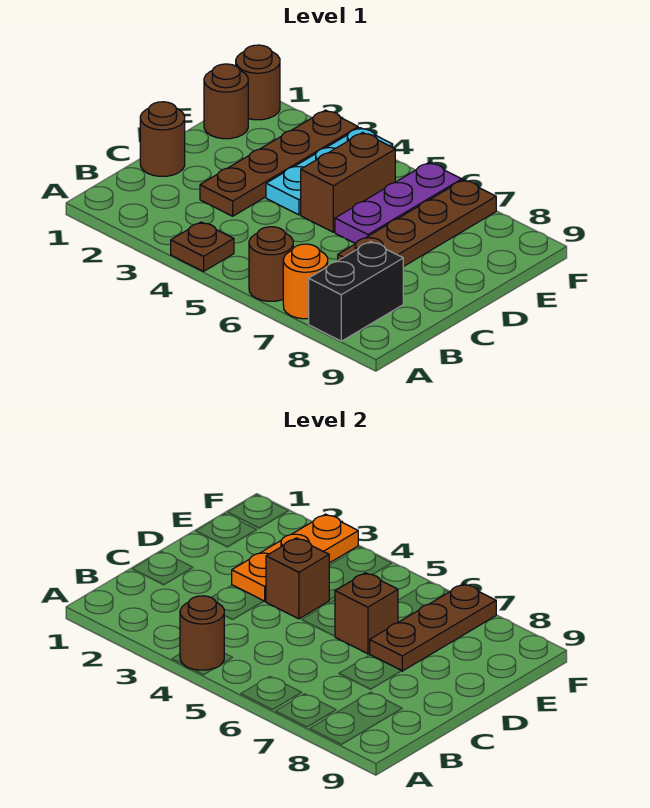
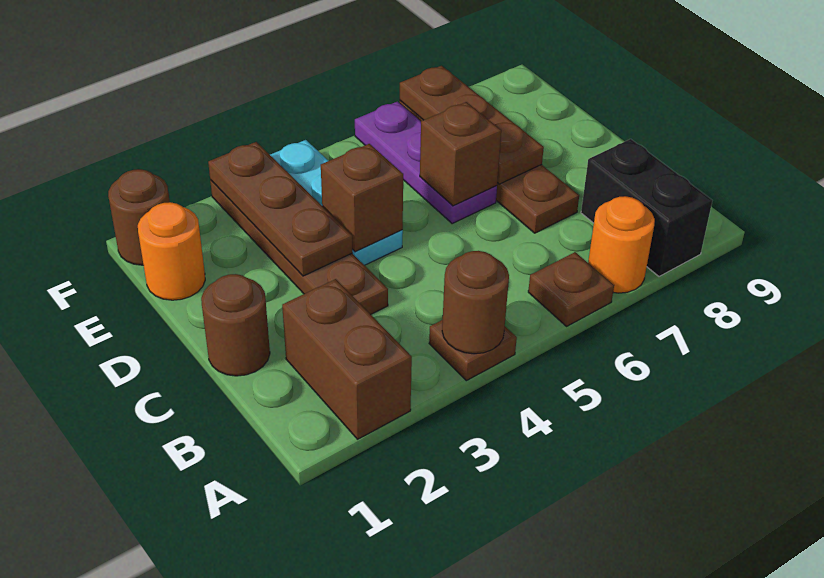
brown round brick A6 level 1 -> brown plate A6 level 1
orange plate D3:F3 level 2 -> brown plate D3:F3 level 2
brown brick D5:E5 level 1 -> brown brick A2:B2 level 1
brown round brick E1 level 1 -> orange round brick E1 level 1

